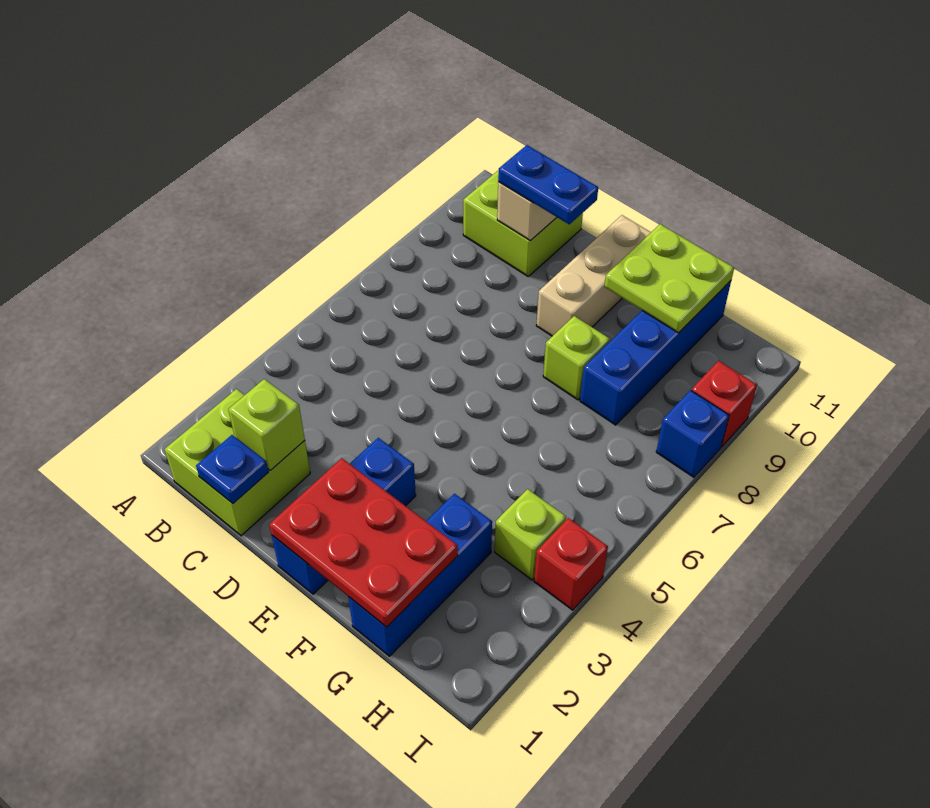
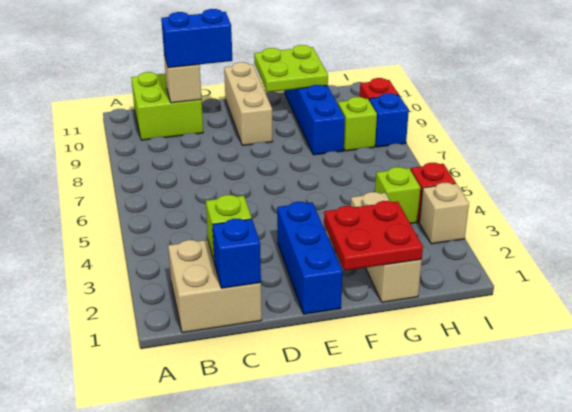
lime brick B1:C2 level 1 -> tan brick B1:C2 level 1
blue plate C1 level 2 -> blue brick C1 level 2
blue plate C10:D10 level 3 -> blue brick C10:D10 level 3
red plate E1:G2 level 2 -> red plate F1:G2 level 2
lime brick F8 level 1 -> lime brick H8 level 1
blue brick G1:G3 level 1 -> tan brick G1:G3 level 1
none -> tan brick I3 level 1

